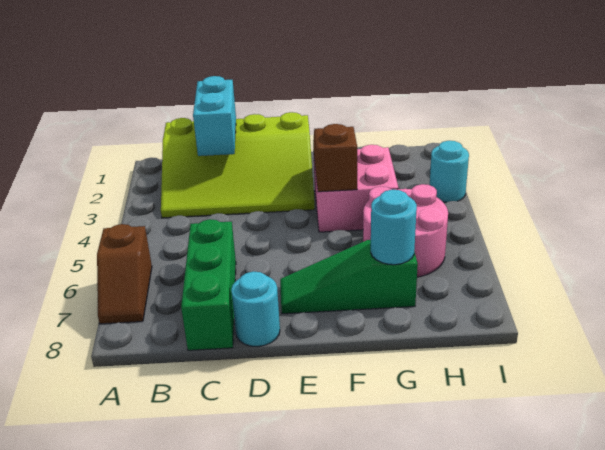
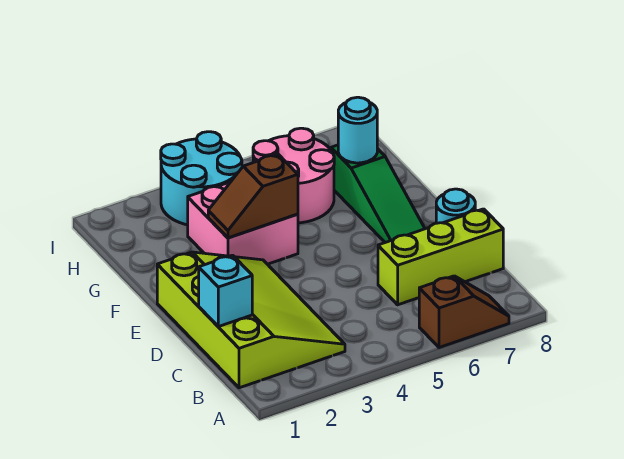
cyan brick C1:C2 level 2 -> cyan brick C1 level 2
green brick C6:C8 level 1 -> lime brick C6:C8 level 1
cyan round brick I3 level 1 -> cyan round brick H3:I4 level 1

